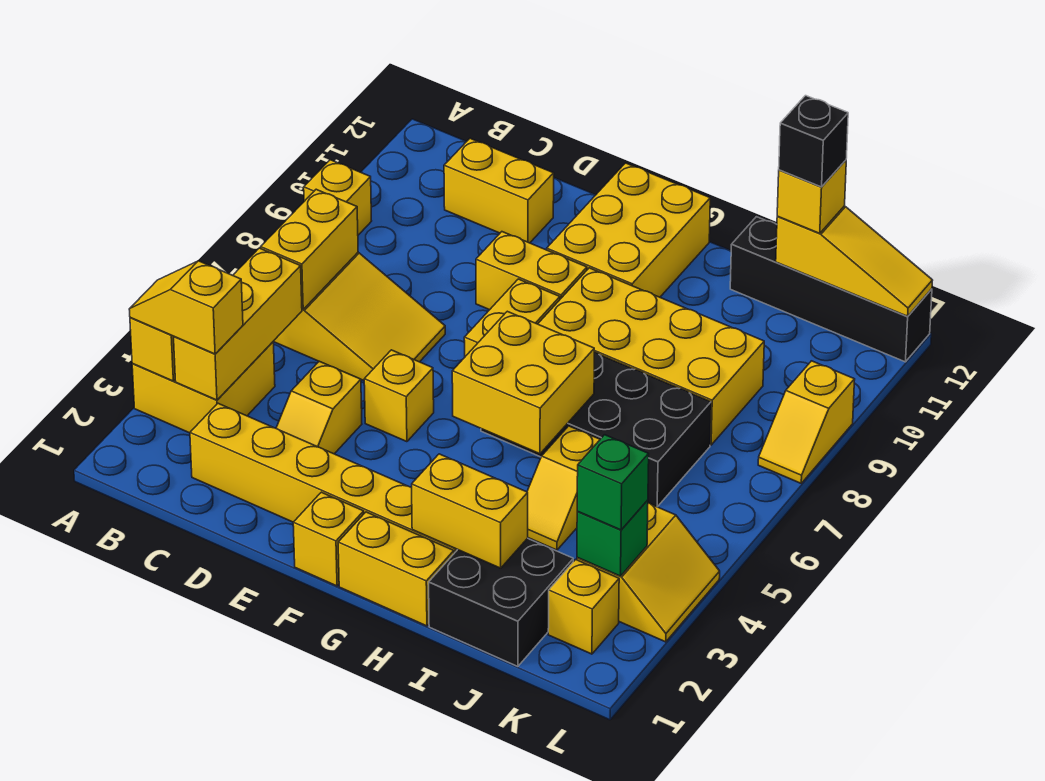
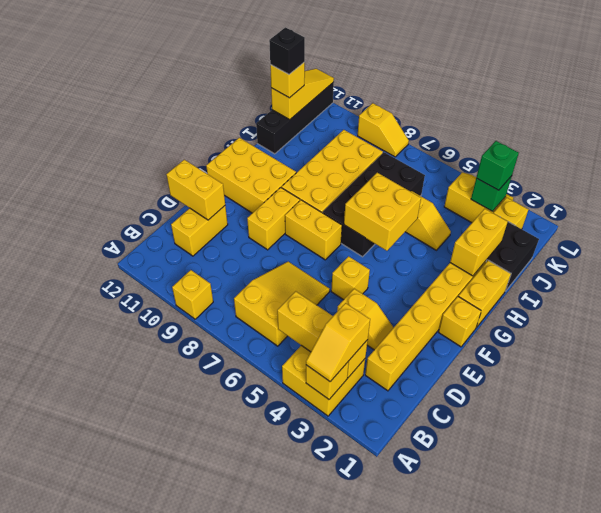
yellow brick B6:B7 level 2 -> yellow brick D11:D12 level 2

